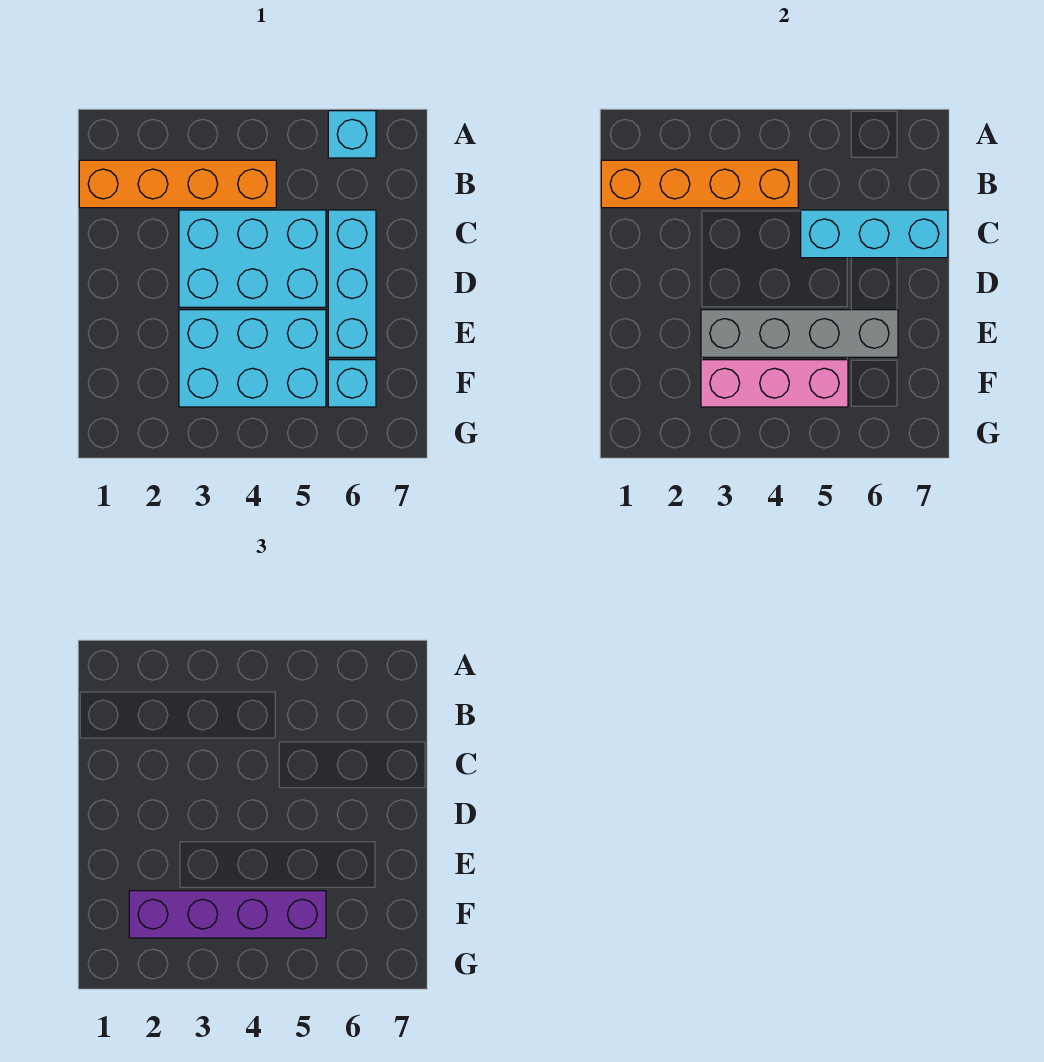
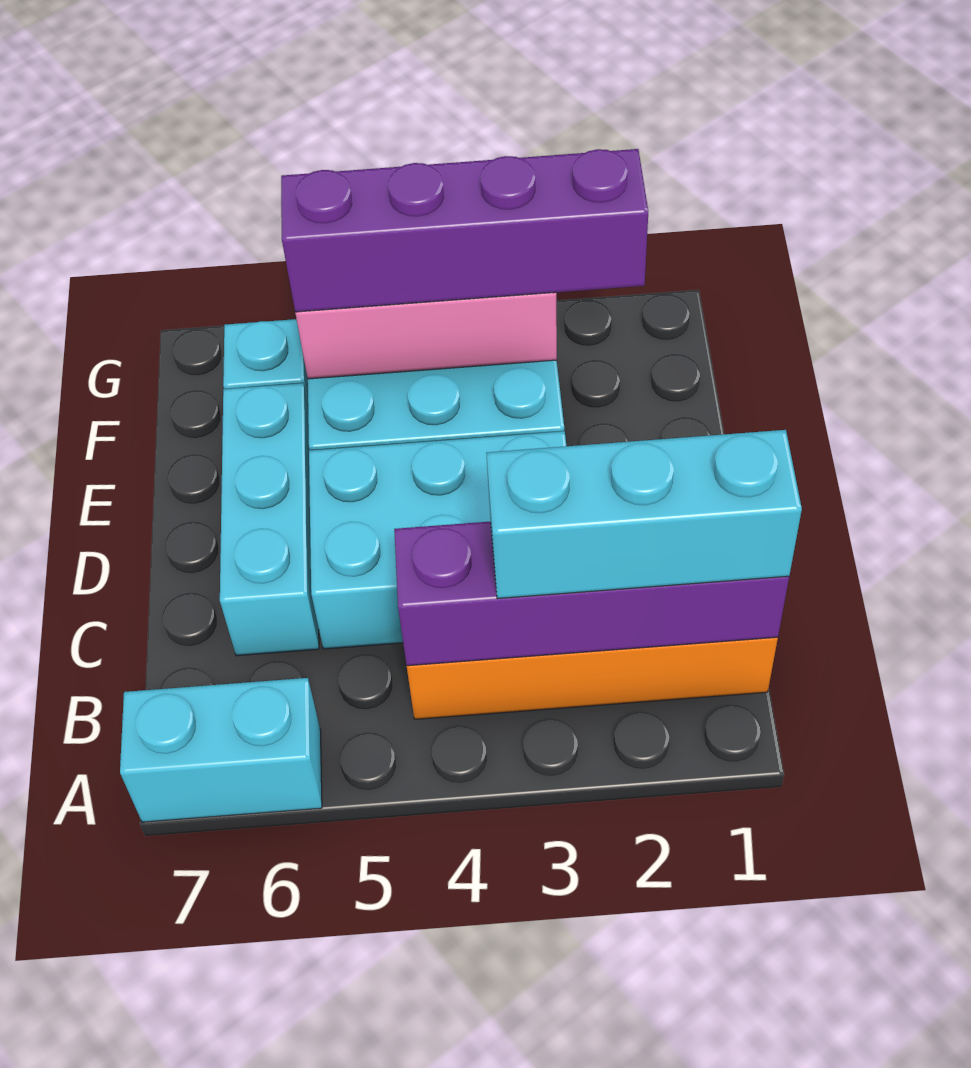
cyan brick A6 level 1 -> cyan brick A6:A7 level 1
orange brick B1:B4 level 2 -> purple brick B1:B4 level 2
cyan brick C5:C7 level 2 -> cyan brick B1:B3 level 3
grey brick E3:E6 level 2 -> none

